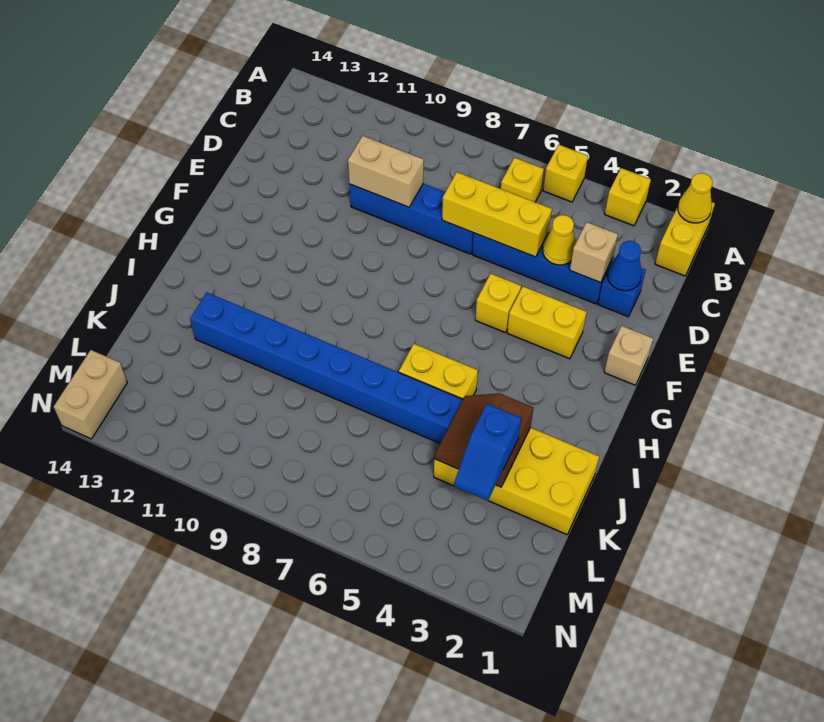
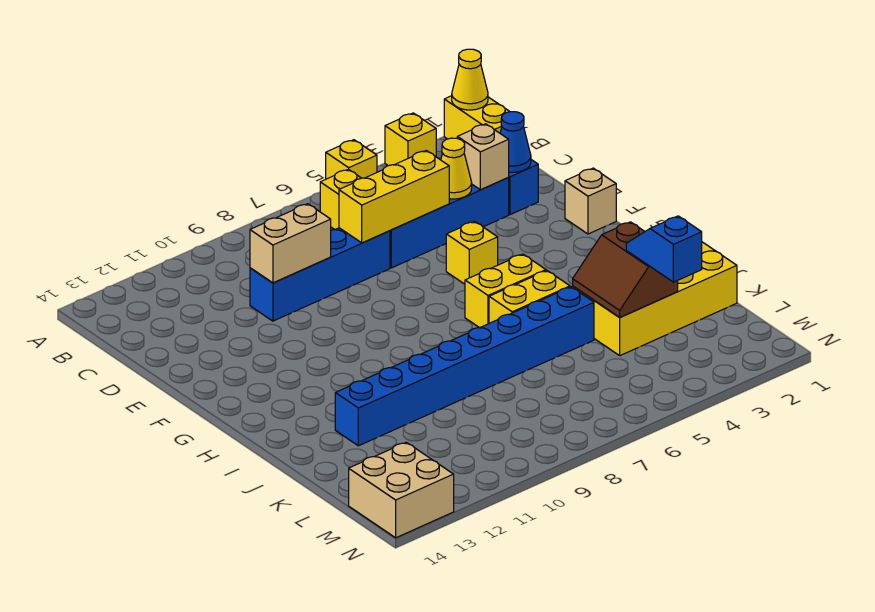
yellow brick F3:F4 level 1 -> yellow brick H5:H6 level 1
blue slope K3:L3 level 3 top K -> blue slope K3:L3 level 3 top L
tan brick M14:N14 level 1 -> tan brick M13:N14 level 1

